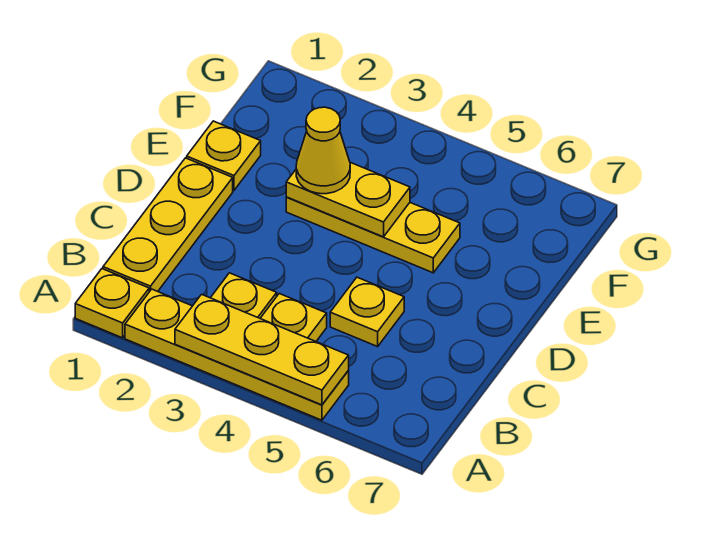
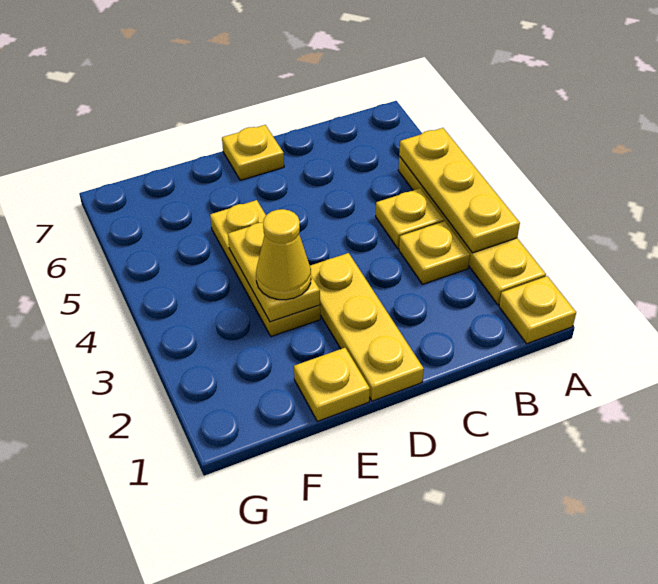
yellow plate B1:D1 level 1 -> yellow plate D1:D3 level 1
yellow plate C5 level 1 -> yellow plate D7 level 1

